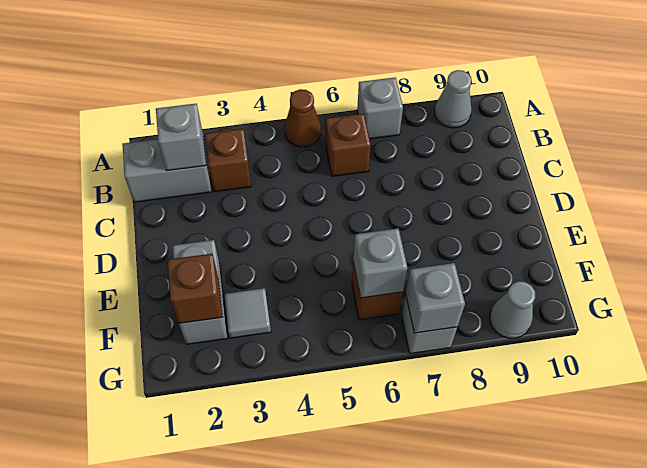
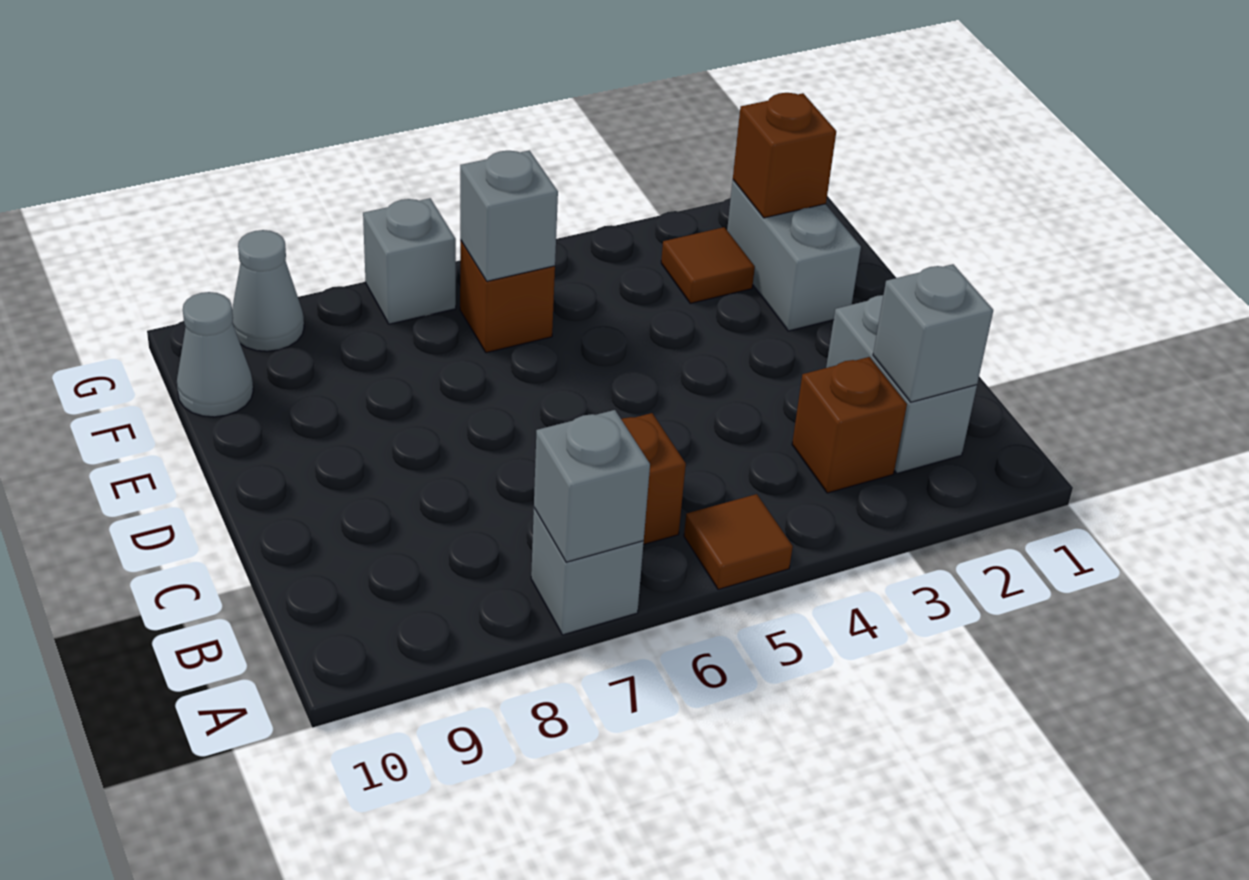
brown cone A5 level 1 -> brown tile A5 level 1
grey cone A9 level 1 -> grey cone F10 level 1
grey brick B1:B2 level 1 -> grey brick B2:C2 level 1
grey tile F3 level 1 -> brown tile F3 level 1
grey brick G7 level 2 -> grey brick A7 level 2

